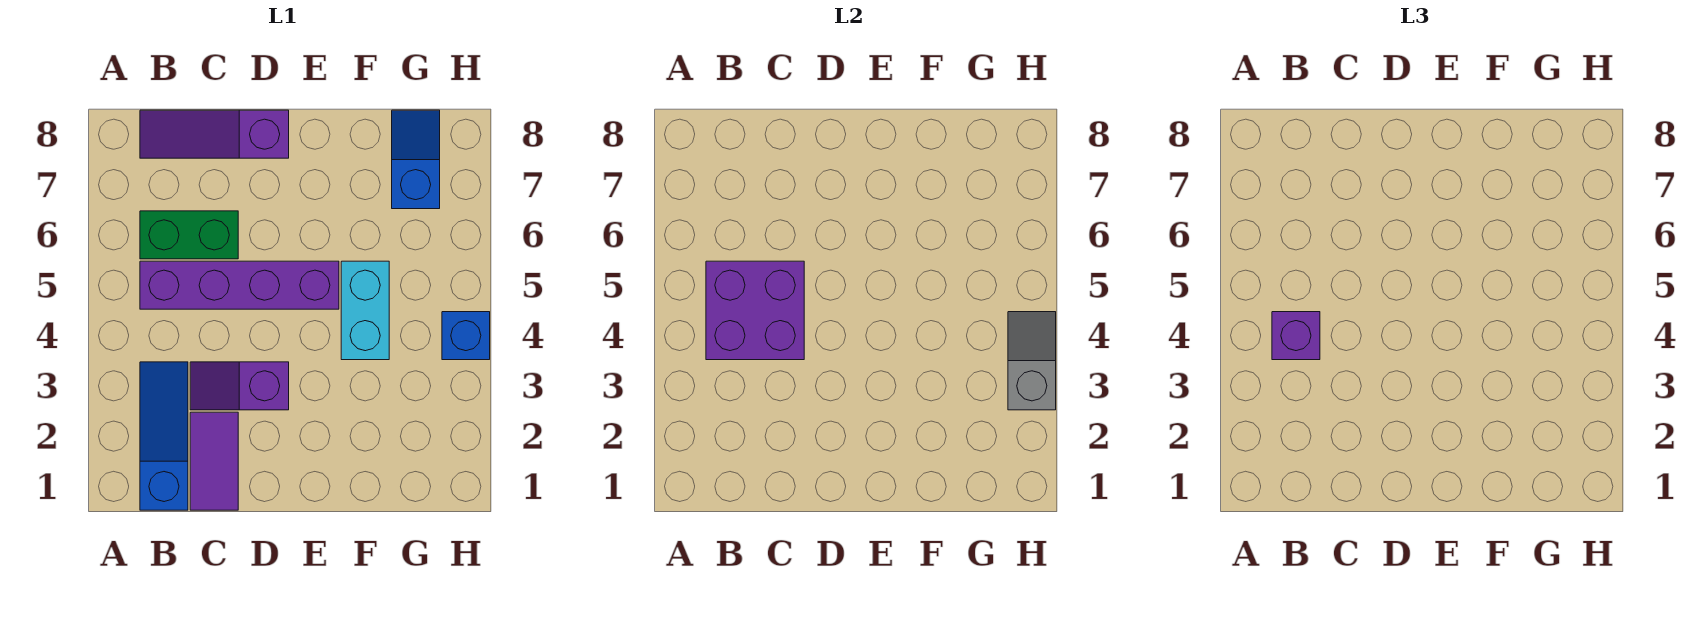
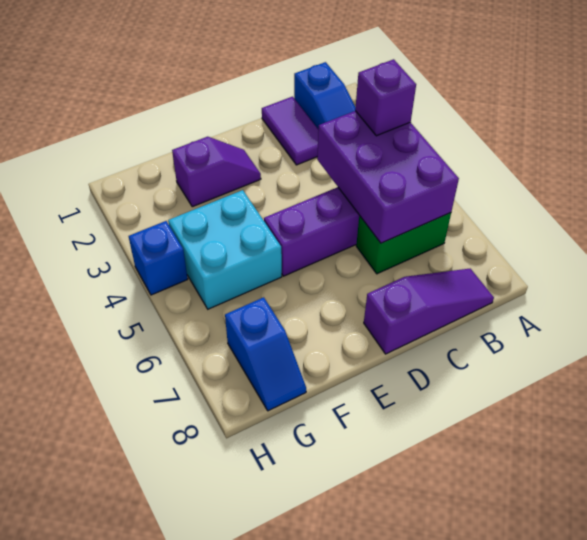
purple brick B4:C5 level 2 -> purple brick B4:C6 level 2
purple slope C3:D3 level 1 top D -> purple slope E2:F2 level 1 top F
cyan brick F4:F5 level 1 -> cyan brick F4:G5 level 1
grey slope H3:H4 level 2 top 3 -> none

